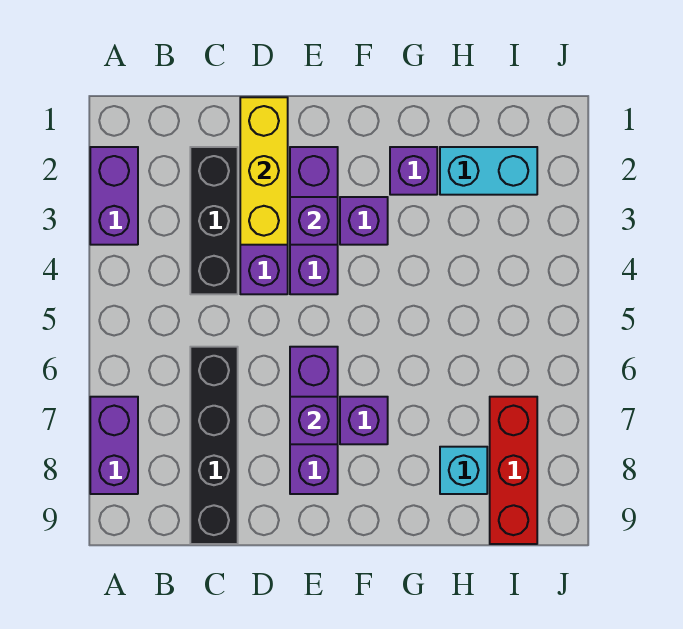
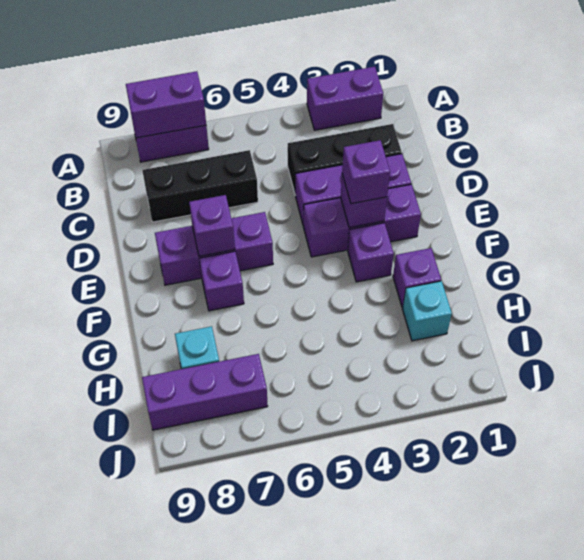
none -> purple brick A7:A8 level 2
black brick C6:C9 level 1 -> black brick C6:C8 level 1
yellow brick D1:D3 level 2 -> none
none -> purple brick E3 level 3
cyan brick H2:I2 level 1 -> cyan brick H2 level 1
red brick I7:I9 level 1 -> purple brick I7:I9 level 1

